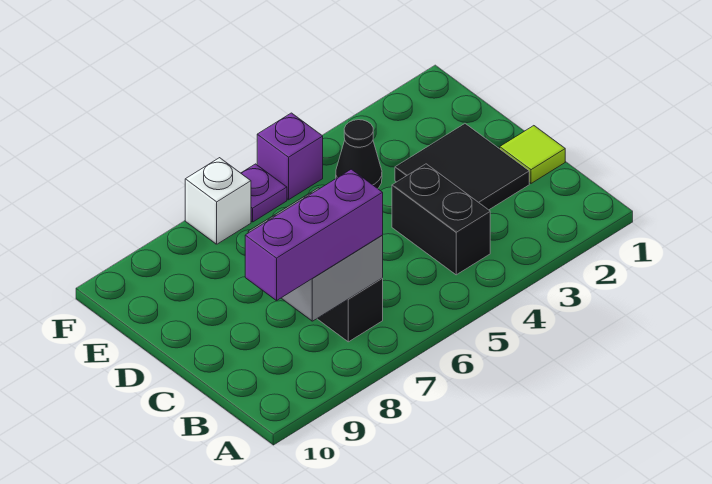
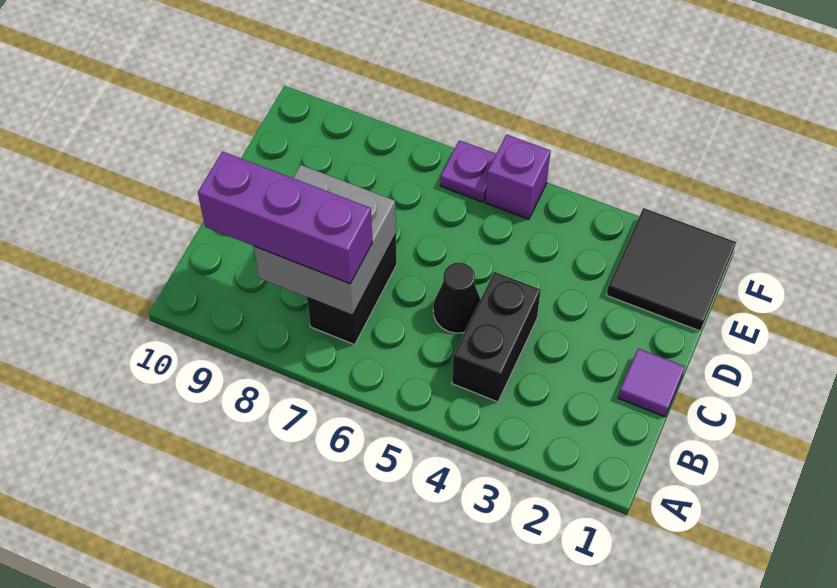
lime tile C1 level 1 -> purple tile C1 level 1
black tile C2:D3 level 1 -> black tile E1:F2 level 1
black cone E4 level 1 -> black cone C5 level 1
white brick F7 level 1 -> none

